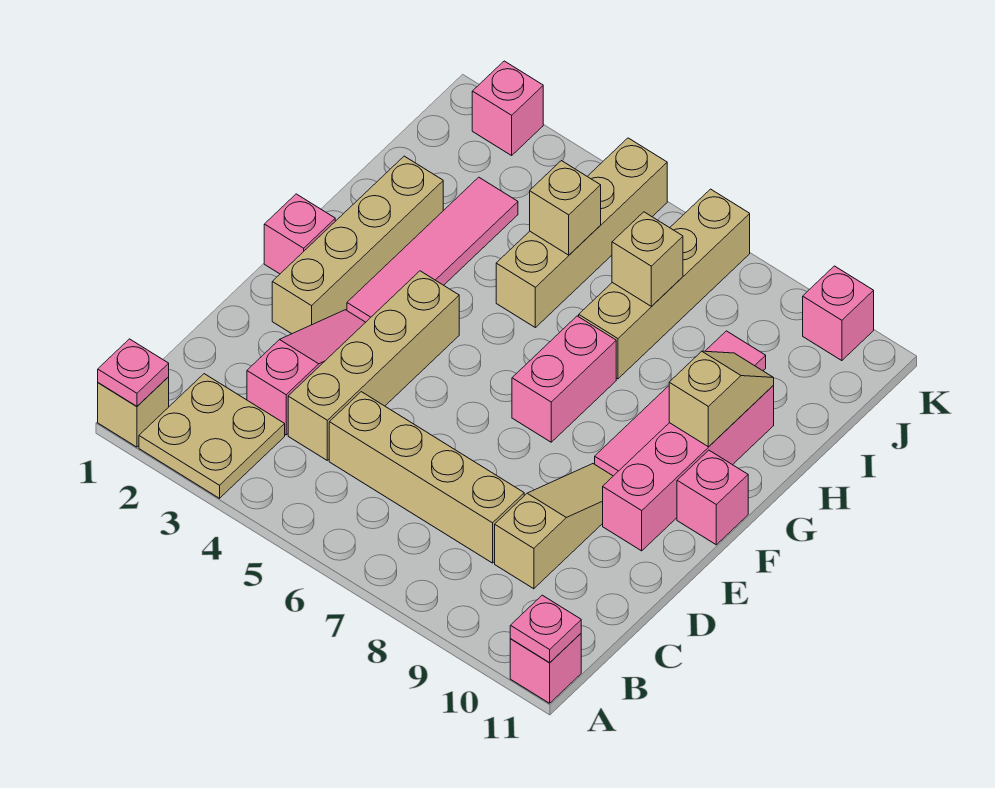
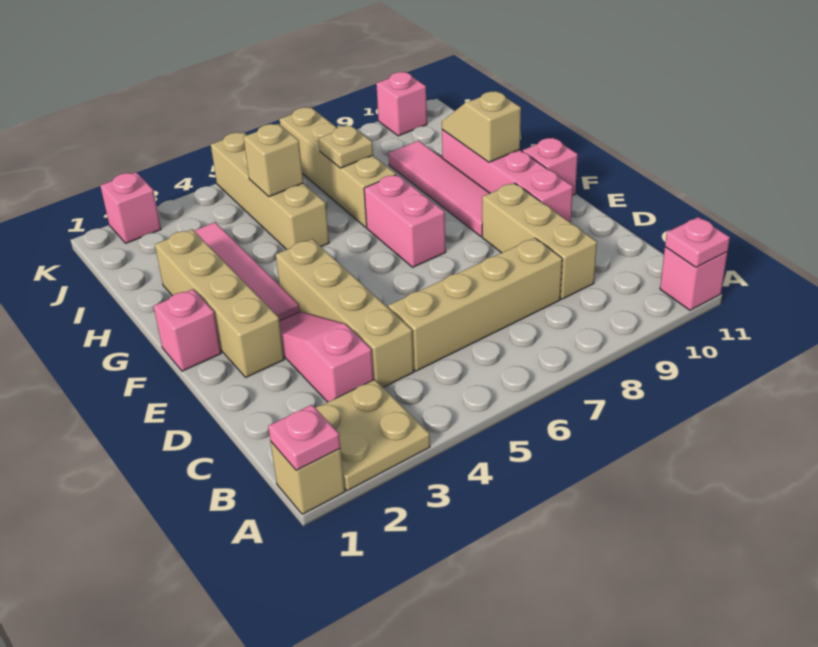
tan slope C9:E9 level 1 top C -> tan brick C9:E9 level 1
tan brick I7 level 2 -> tan plate I7 level 2

